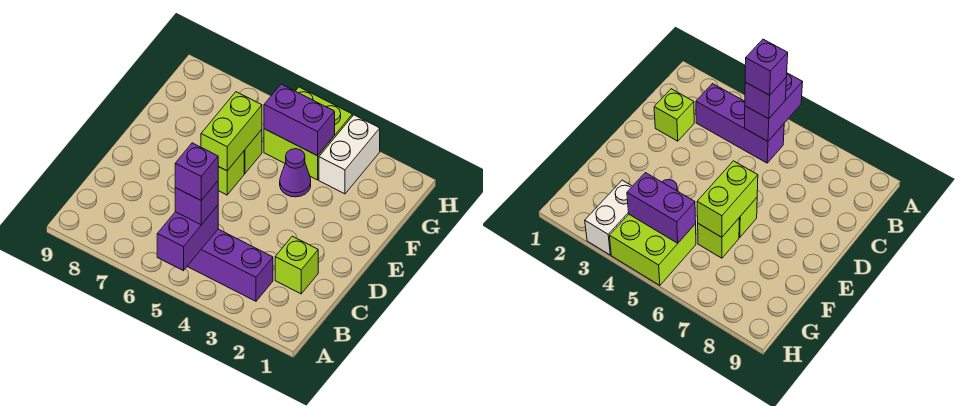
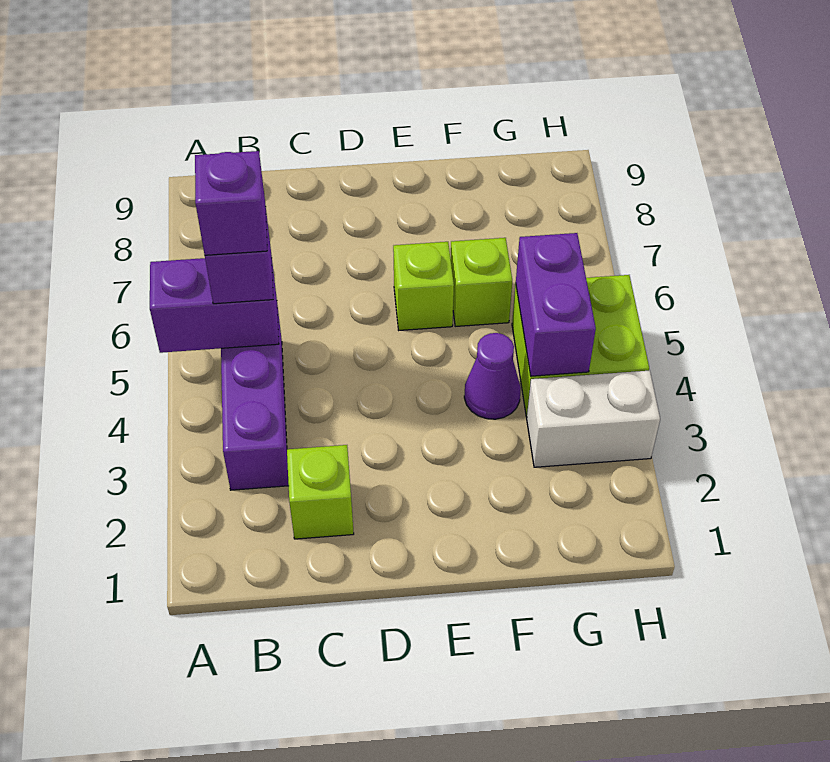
lime brick E6:F6 level 2 -> none

